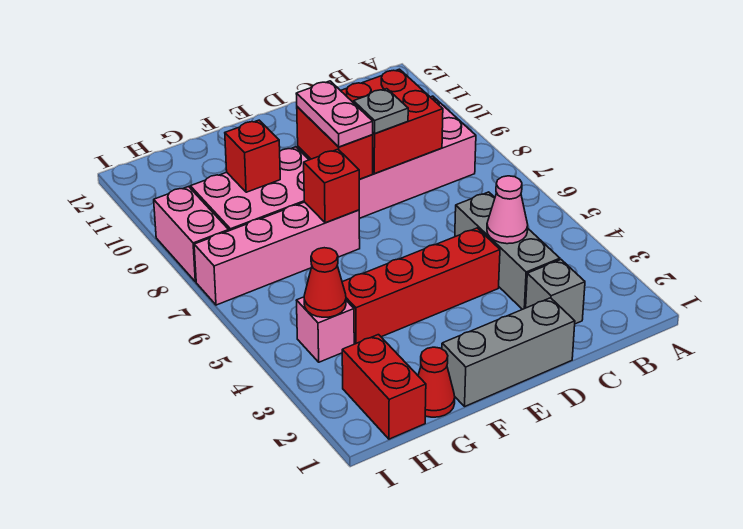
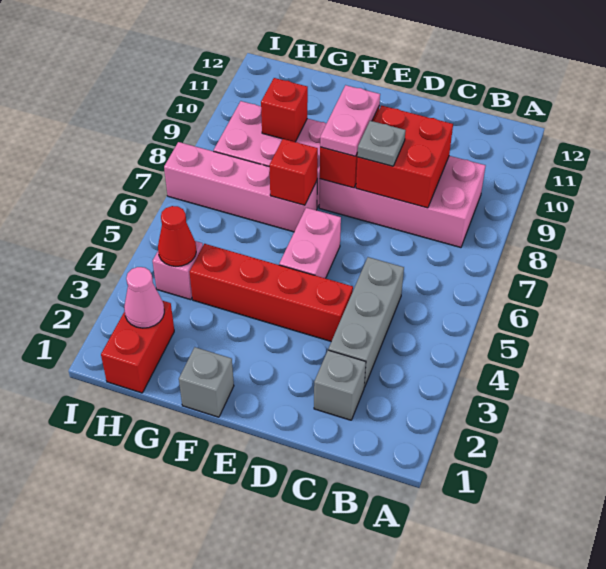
pink cone C4 level 2 -> pink cone H2 level 2
grey brick D1:F1 level 1 -> grey brick F1 level 1
red cone G1 level 1 -> none
pink brick I8:I9 level 1 -> pink brick E5:E6 level 1

